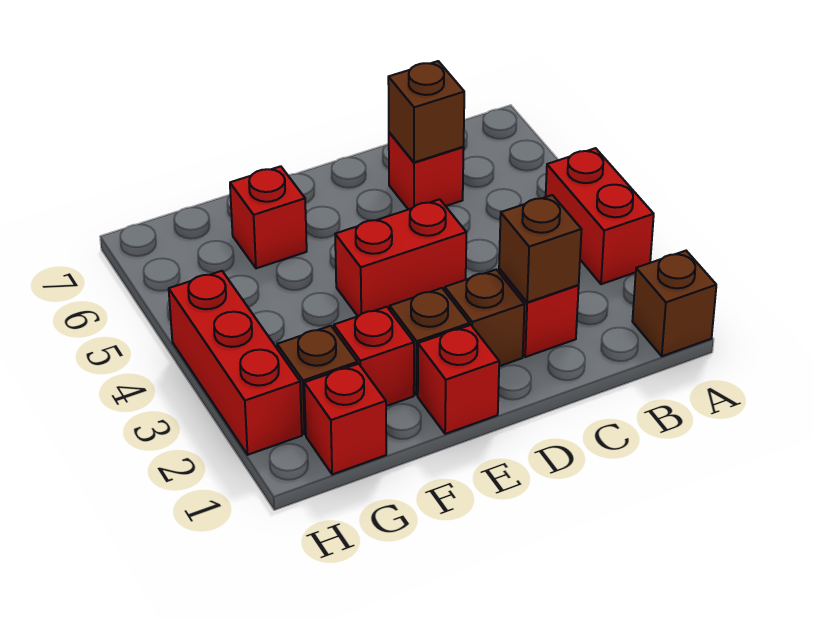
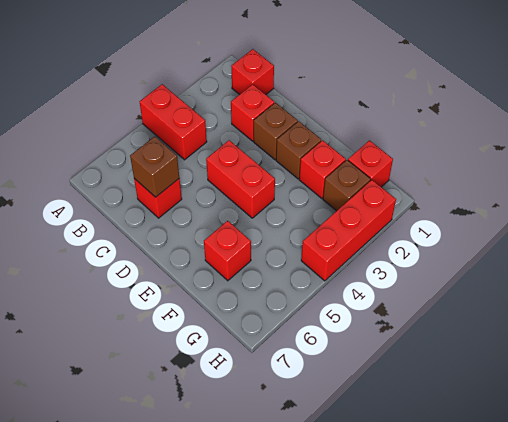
brown brick A1 level 1 -> none
red brick A3:A4 level 1 -> red brick A4:B4 level 1
brown brick C2 level 2 -> none
red brick E1 level 1 -> red brick B1 level 1

